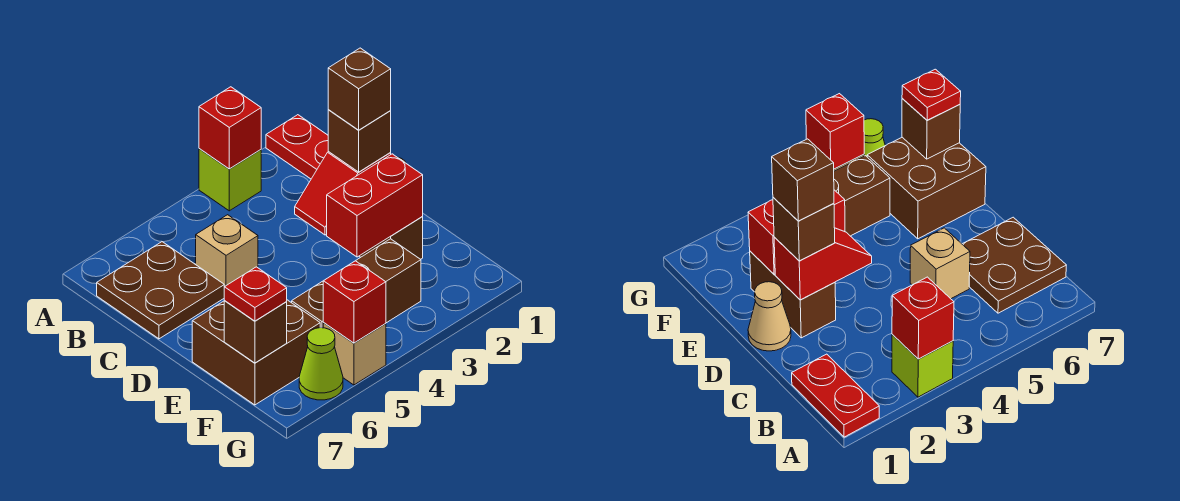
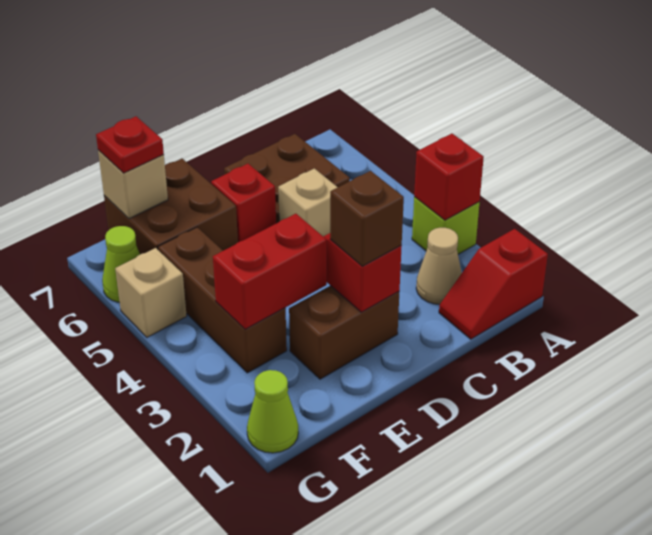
red plate A1:B1 level 1 -> red slope A1:B1 level 1 top A
tan cone D1 level 1 -> tan cone B2 level 1
brown brick D2 level 4 -> none
red brick E2:E3 level 2 -> red brick E3:F3 level 2
brown brick F7 level 2 -> tan brick F7 level 2
none -> lime cone G1 level 1
red brick G5 level 2 -> red brick D6 level 1

